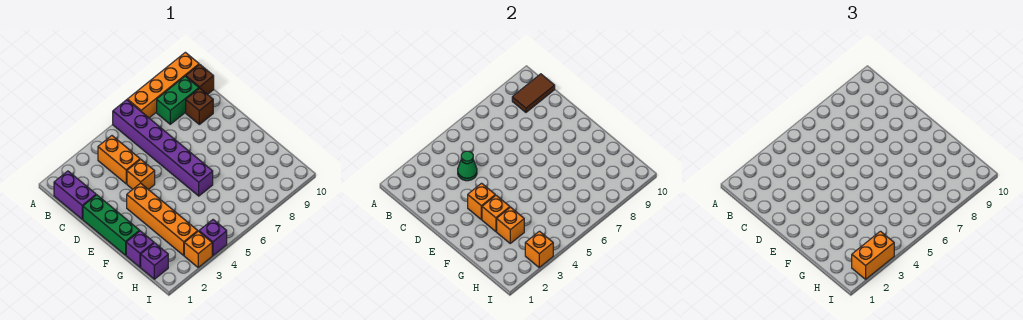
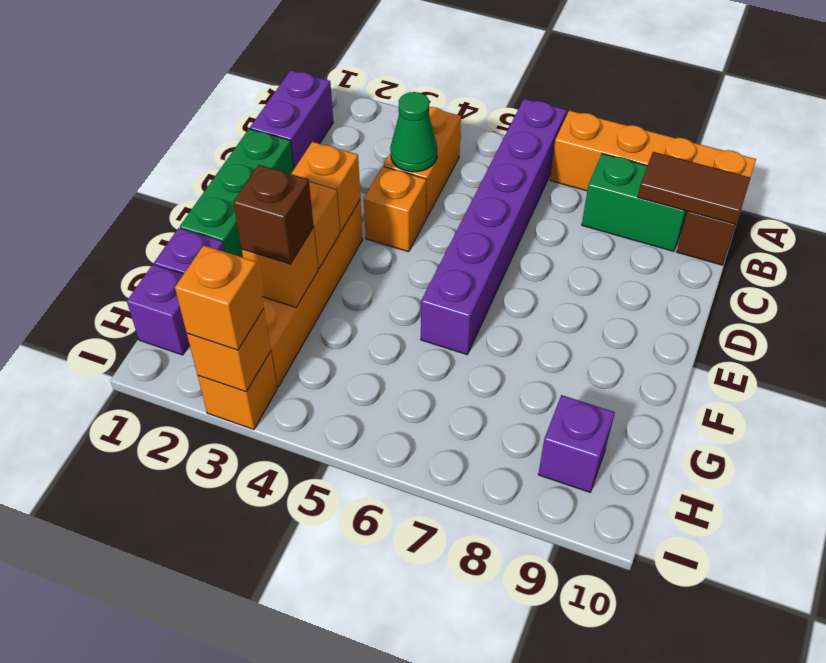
brown brick C9 level 1 -> brown brick G3 level 3
orange brick I2:I3 level 3 -> orange brick I3 level 3
purple brick I4 level 1 -> purple brick H9 level 1

